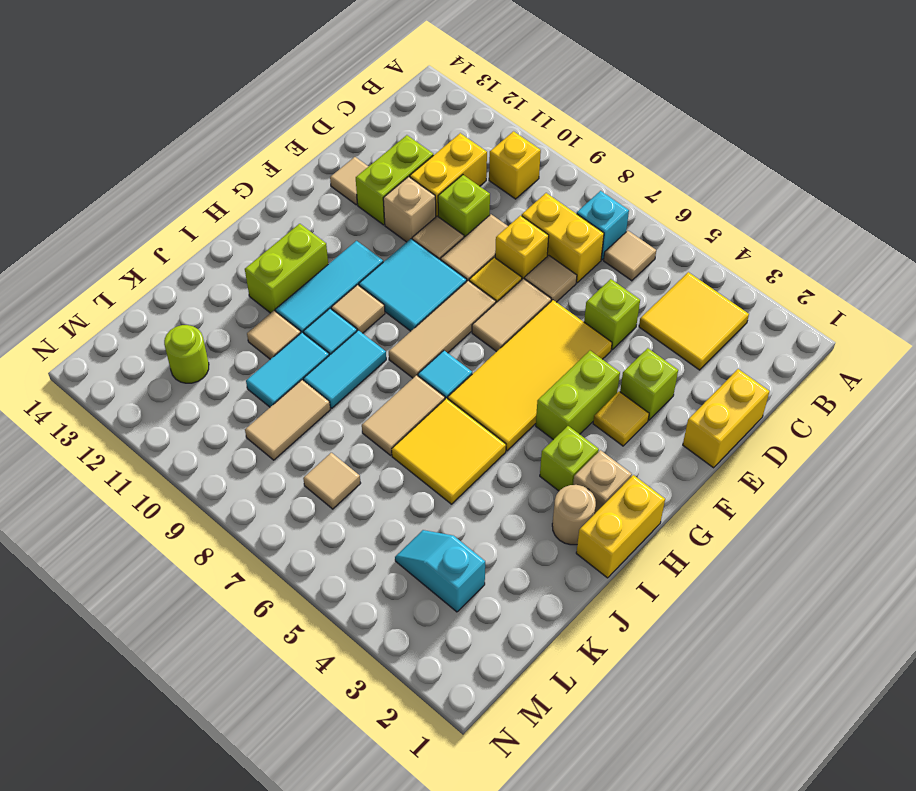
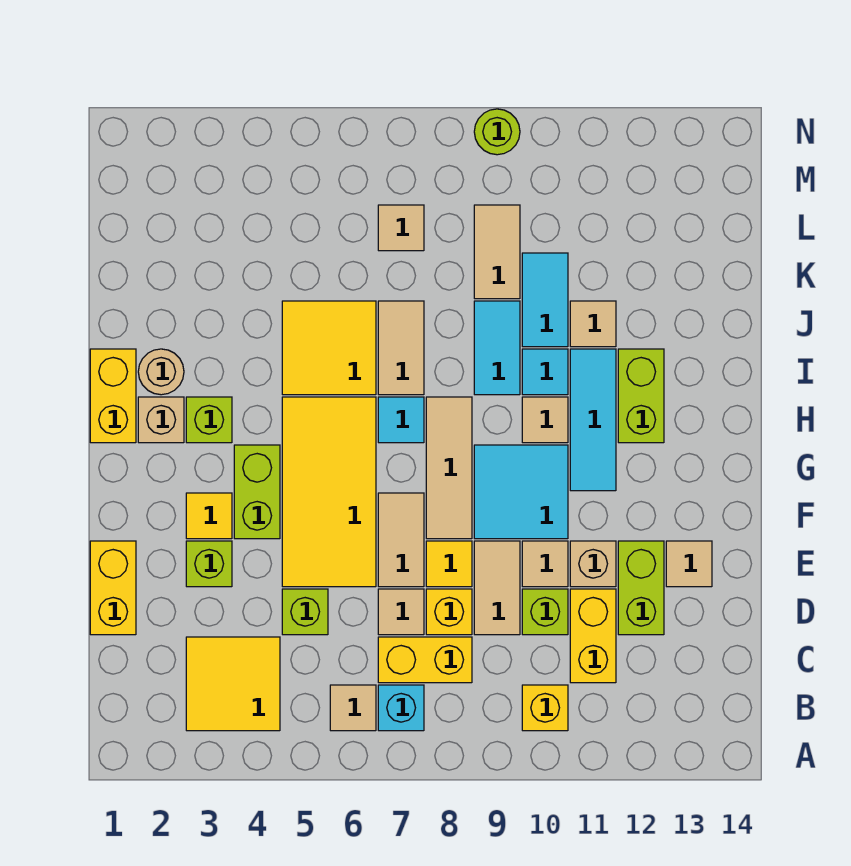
cyan slope L3:L4 level 1 top 3 -> none
lime round brick L12 level 1 -> lime round brick N9 level 1

